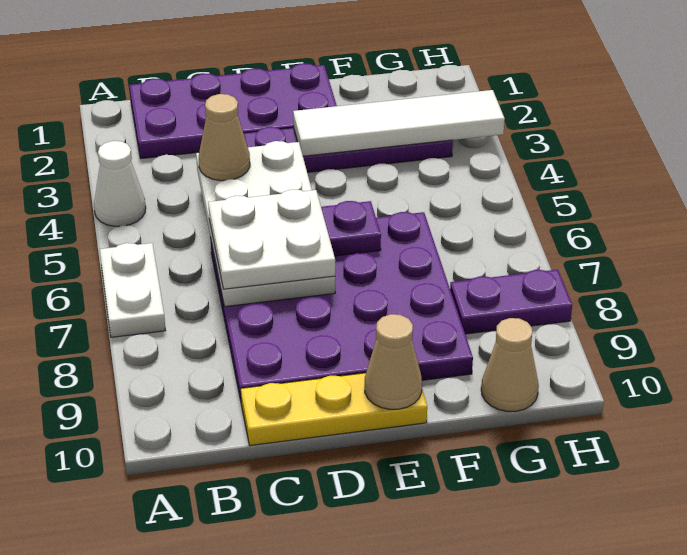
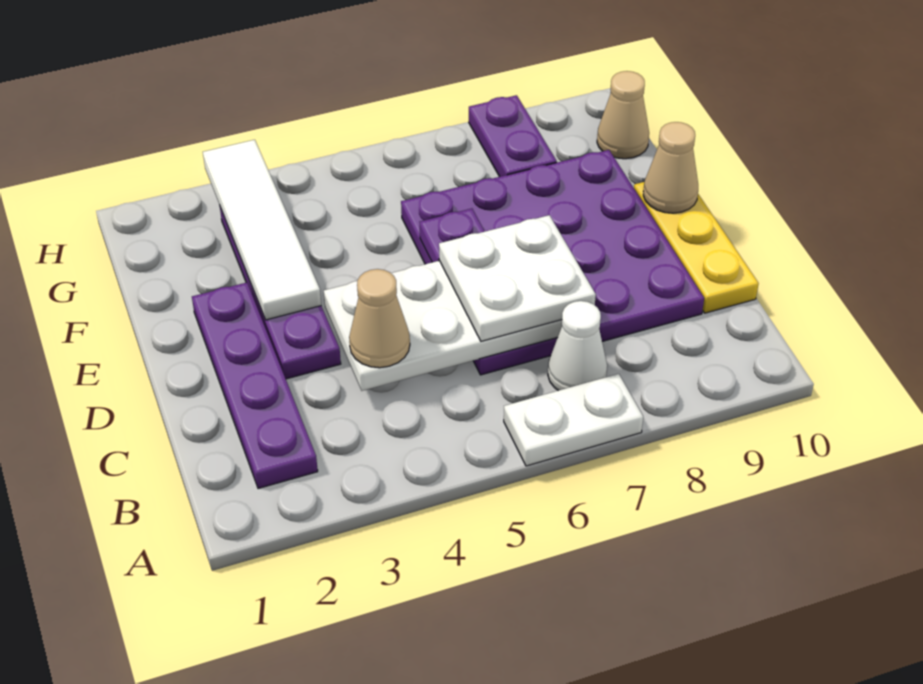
white cone A4 level 1 -> white cone B7 level 1
purple plate B1:E2 level 1 -> purple plate B2:E2 level 1

